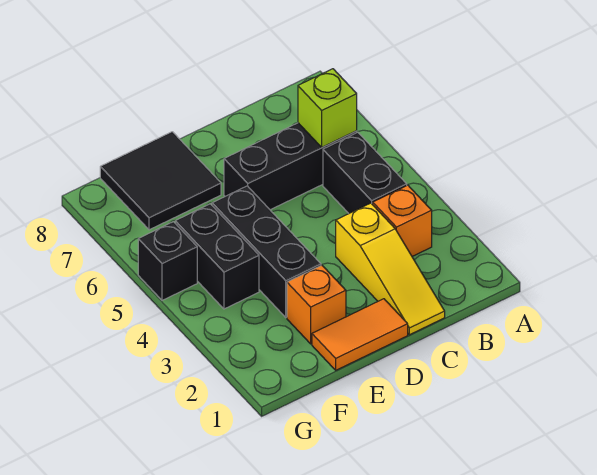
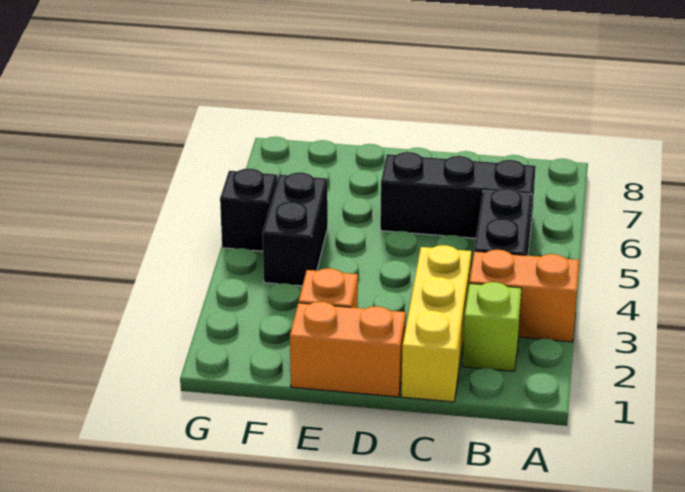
orange brick B3 level 1 -> orange brick A3:B3 level 1
lime brick B6 level 2 -> lime brick B2 level 1
yellow slope C1:C3 level 1 top 3 -> yellow brick C1:C3 level 1
orange tile D1:E1 level 1 -> orange brick D1:E1 level 1
black brick E3:E5 level 1 -> none
black tile E7:F8 level 1 -> none

